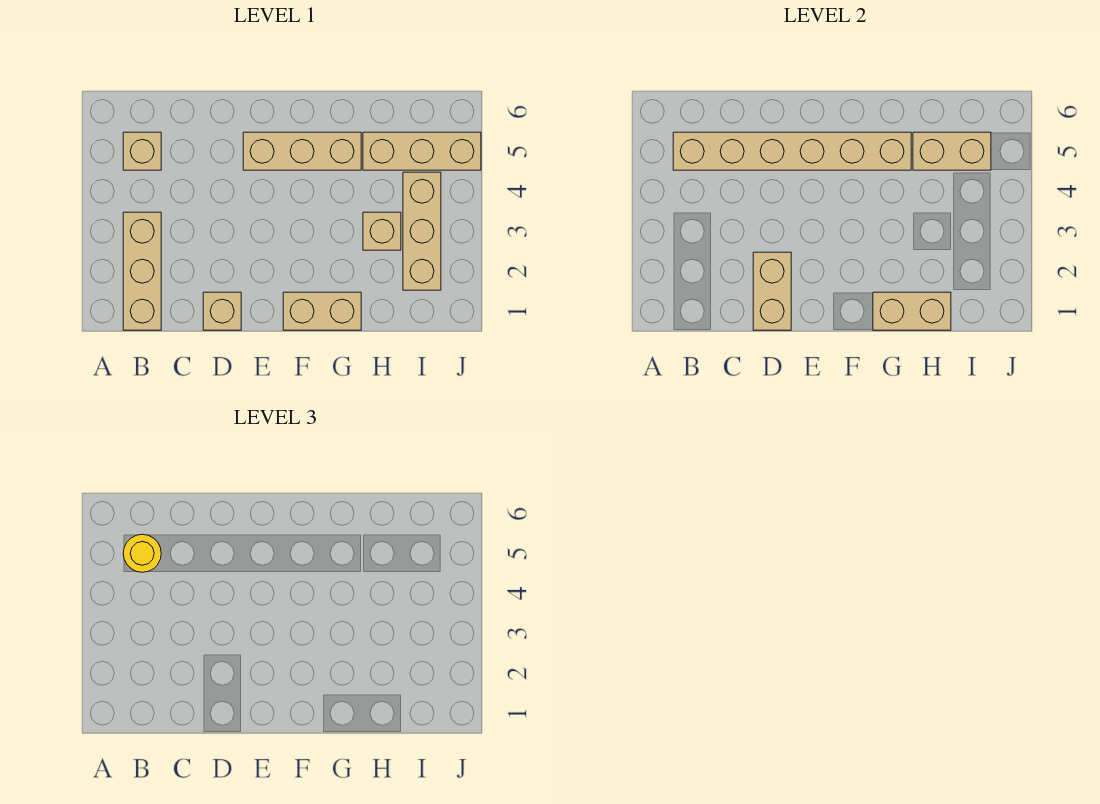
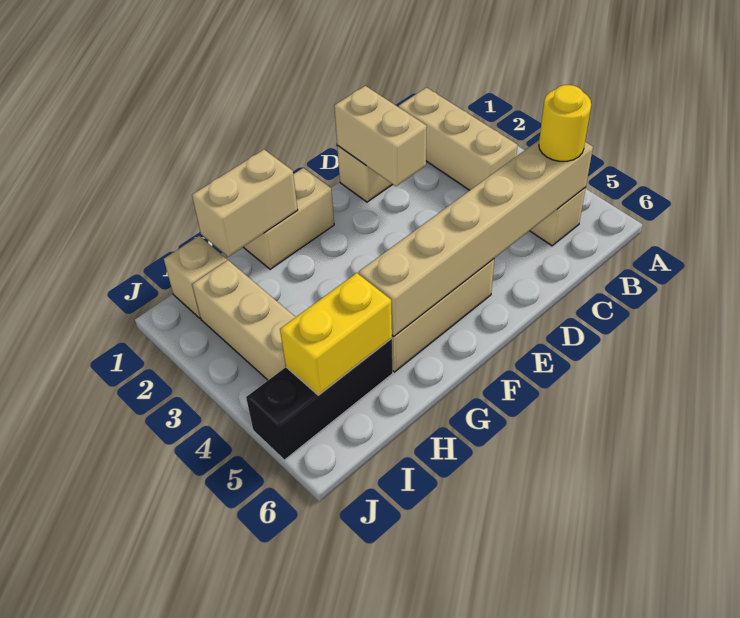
tan brick H3 level 1 -> tan brick I1 level 1
tan brick H5:J5 level 1 -> black brick H5:J5 level 1
tan brick H5:I5 level 2 -> yellow brick H5:I5 level 2

